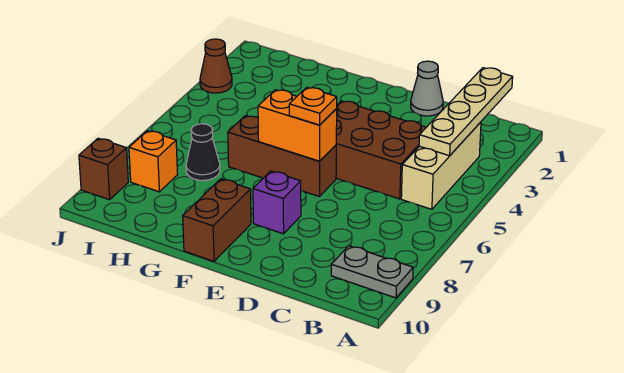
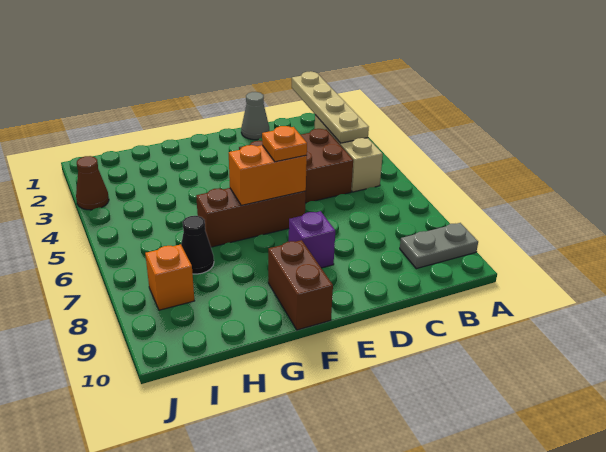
brown brick J9 level 1 -> none

